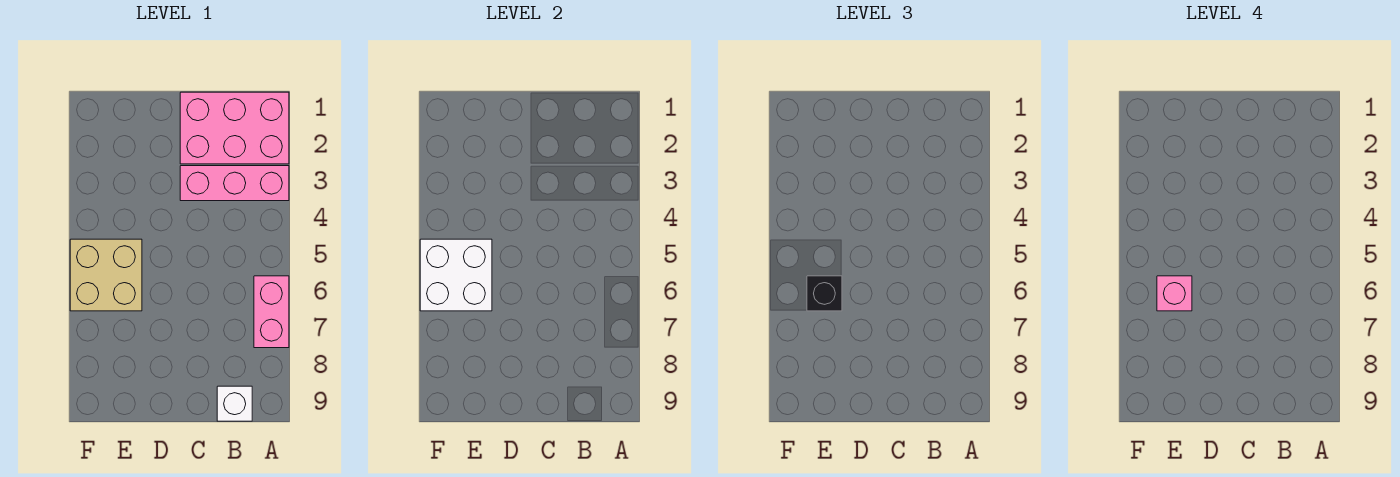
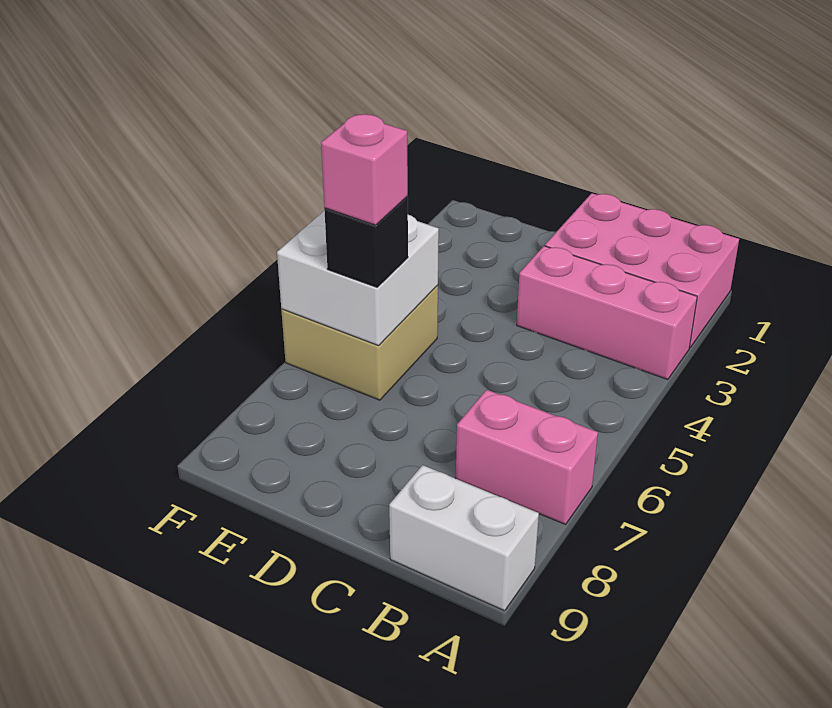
pink brick A6:A7 level 1 -> pink brick A7:B7 level 1
white brick B9 level 1 -> white brick A9:B9 level 1

